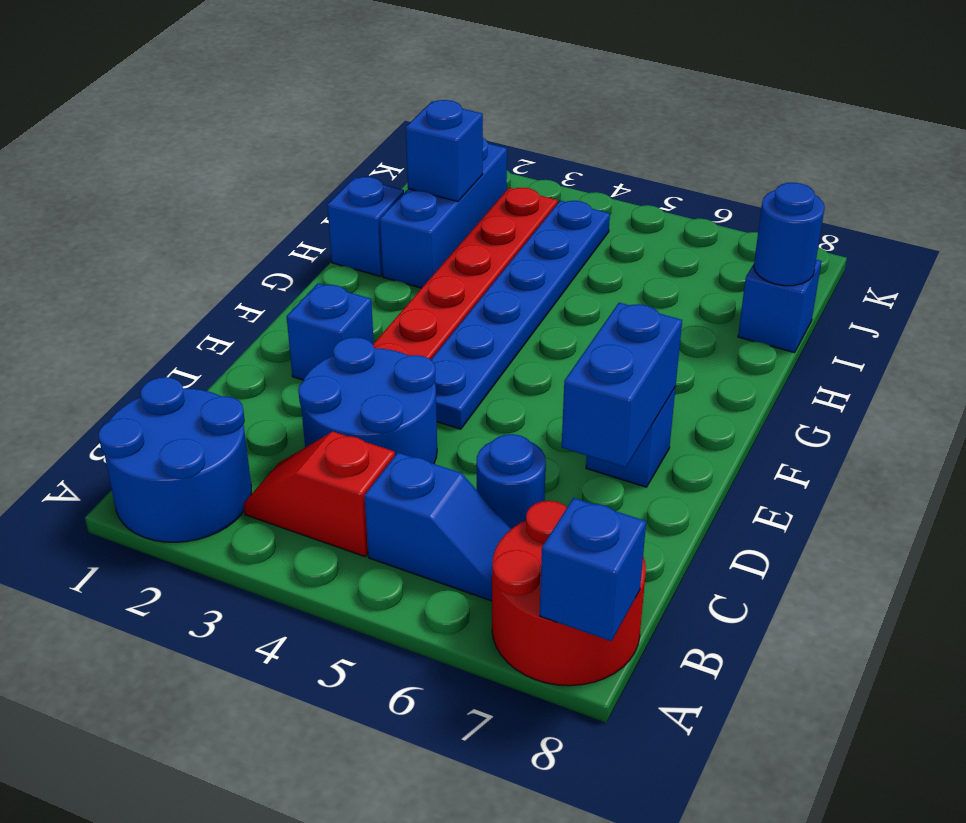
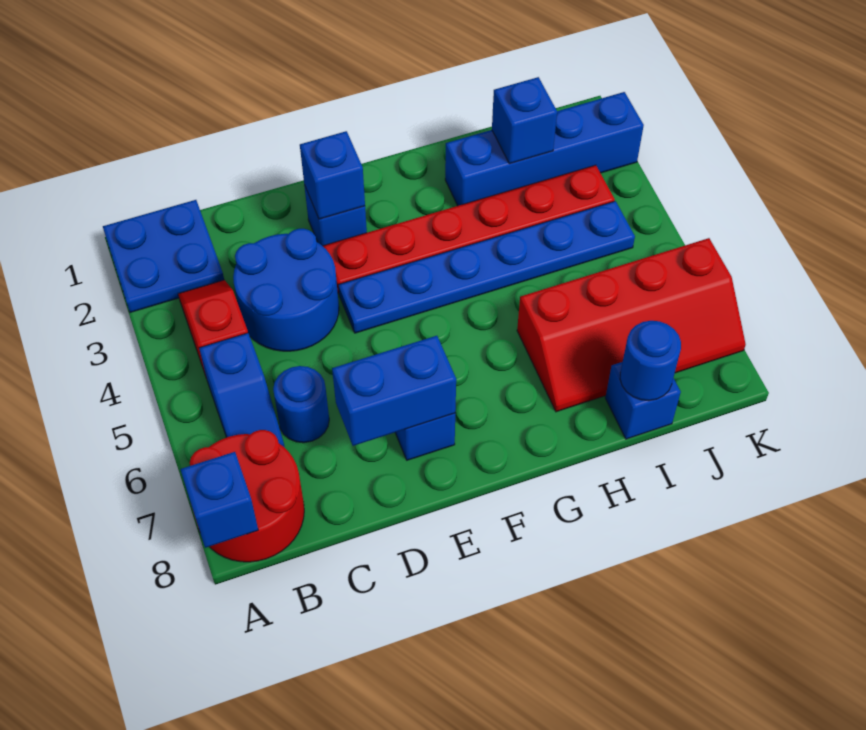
blue round brick A1:B2 level 1 -> blue plate A1:B2 level 1
blue brick H1 level 1 -> blue brick E2 level 2
blue brick H2:J2 level 1 -> blue brick H2:K2 level 1
none -> red slope H6:K7 level 1 top 6

